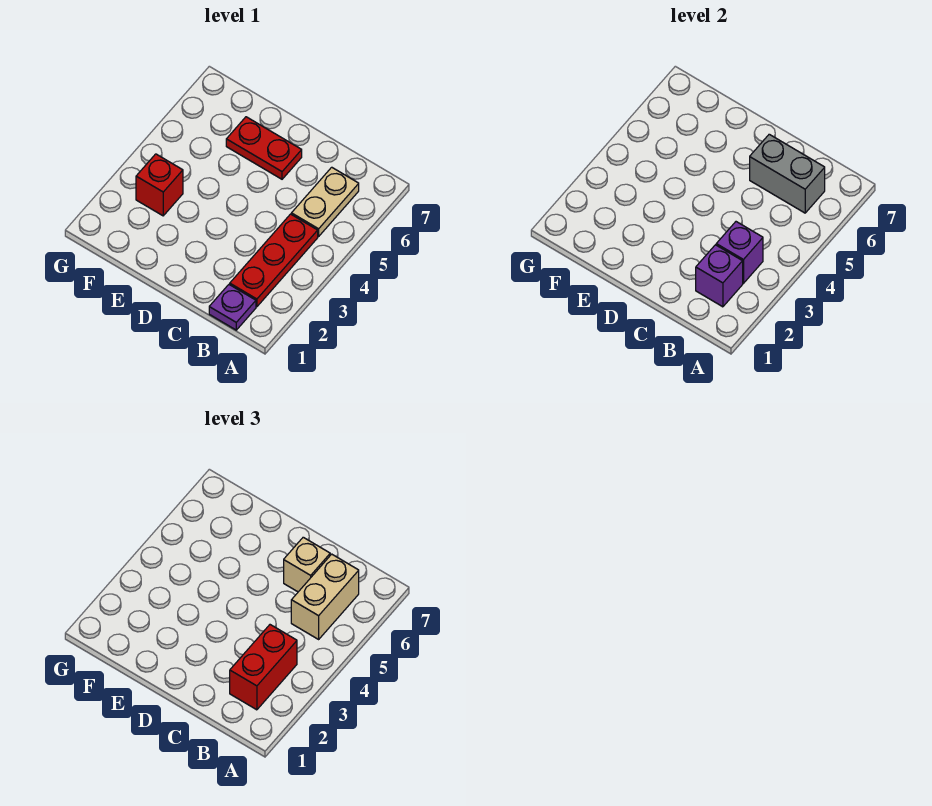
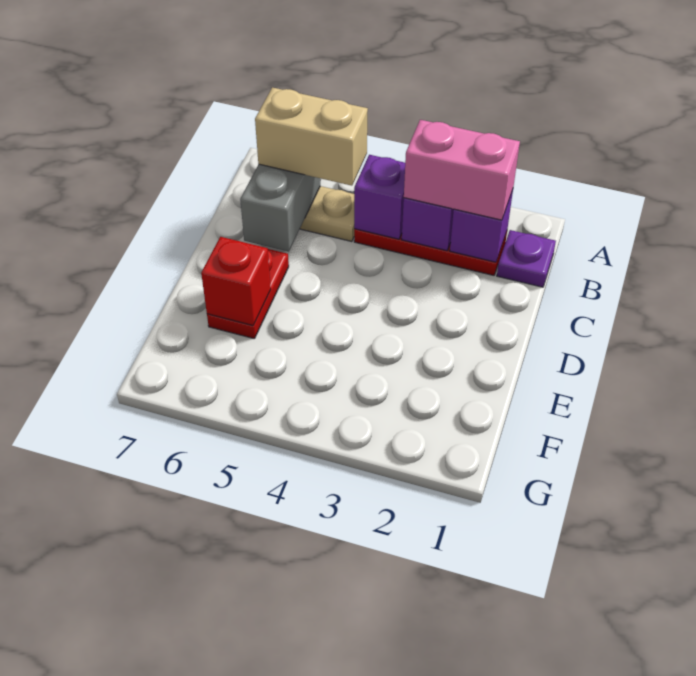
red brick B2:B3 level 3 -> pink brick B2:B3 level 3
none -> purple brick B4 level 2
tan brick C6 level 3 -> none
red brick F3 level 1 -> red brick E6 level 2

